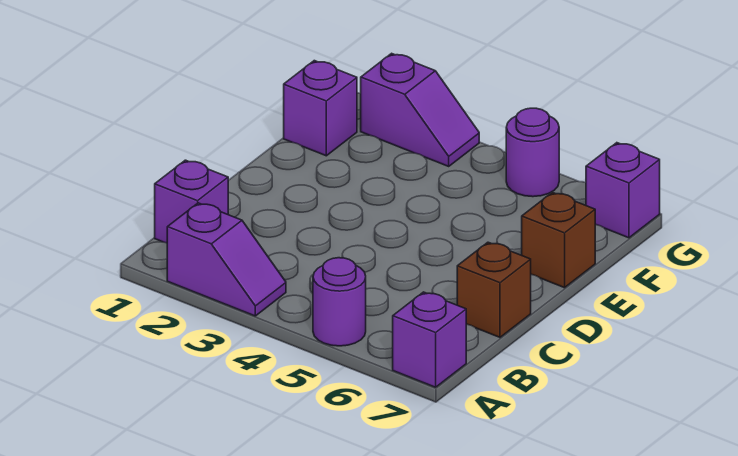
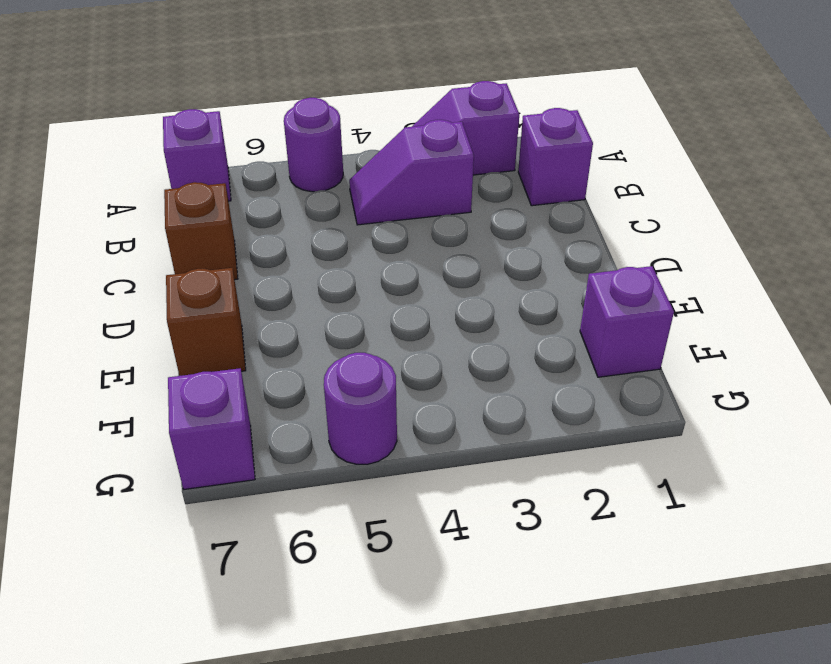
purple slope G2:G3 level 1 top 2 -> purple slope B3:B4 level 1 top 3

